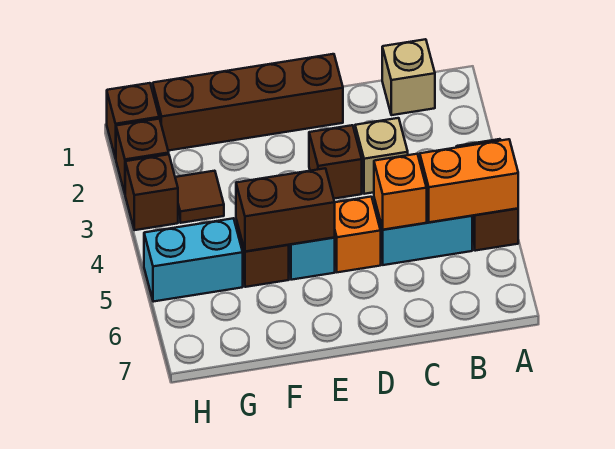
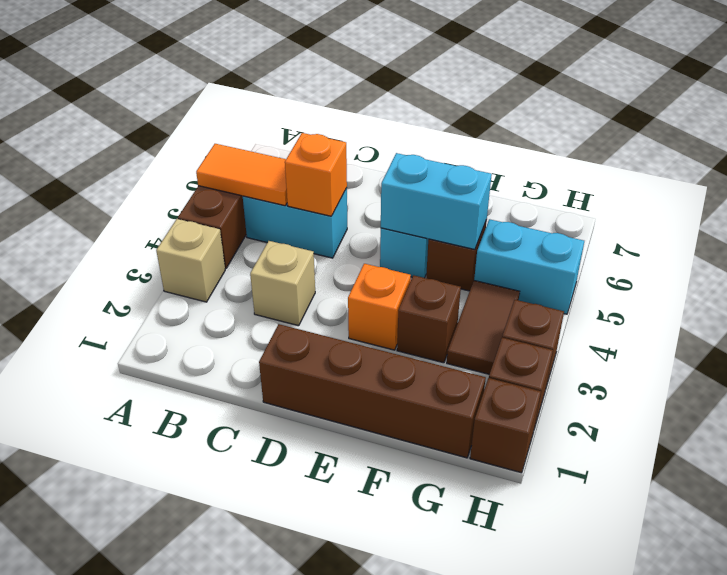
orange brick A5:B5 level 2 -> orange tile A5:B5 level 2
tan brick B1 level 1 -> tan brick A3 level 1
brown brick D3 level 1 -> brown brick F3 level 1
orange brick D5 level 1 -> orange brick E3 level 1
brown brick E5:F5 level 2 -> cyan brick E5:F5 level 2
brown tile G3 level 1 -> brown tile G3:G4 level 1

